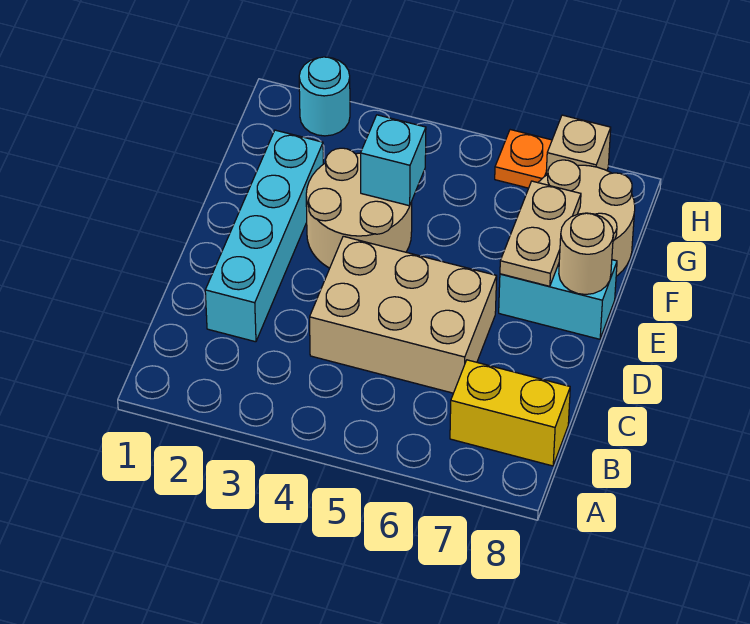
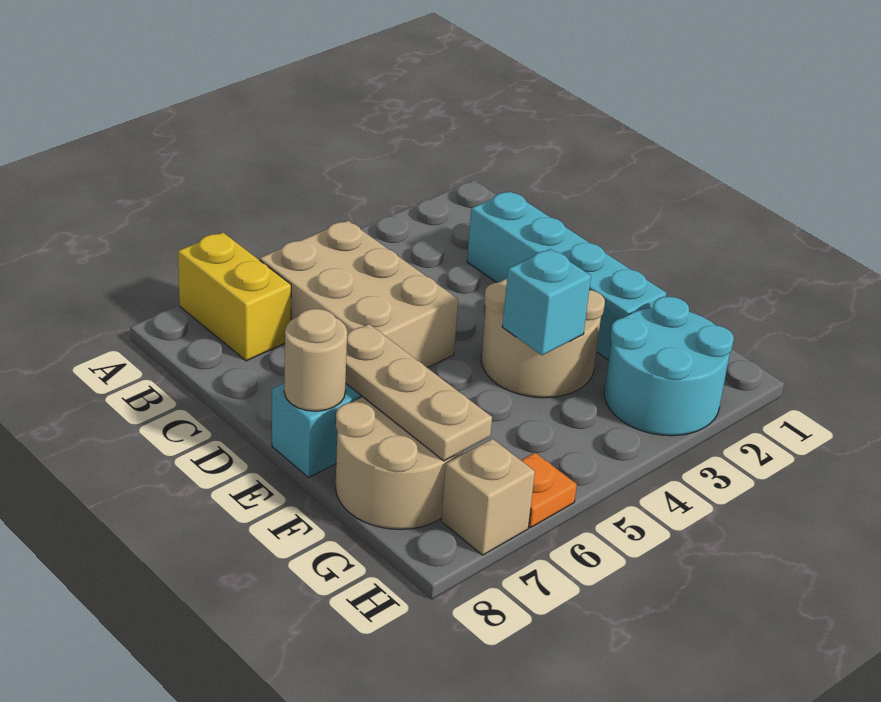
yellow brick B7:B8 level 1 -> yellow brick A7:B7 level 1
tan brick C4:D6 level 1 -> tan brick B5:D6 level 1
tan plate E7:F7 level 2 -> tan plate E7:G7 level 2
cyan round brick H2 level 1 -> cyan round brick G2:H3 level 1

